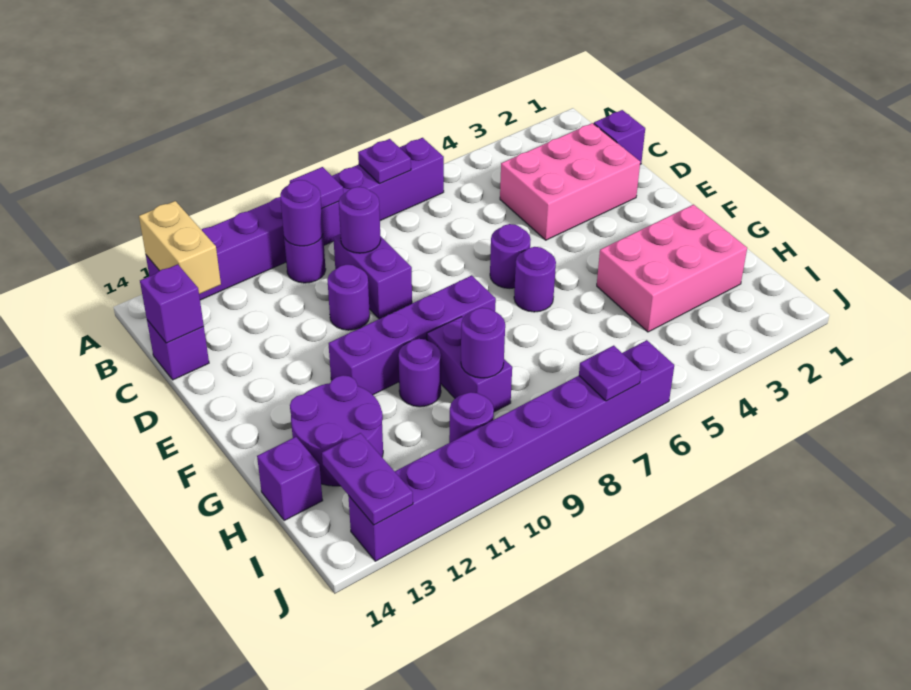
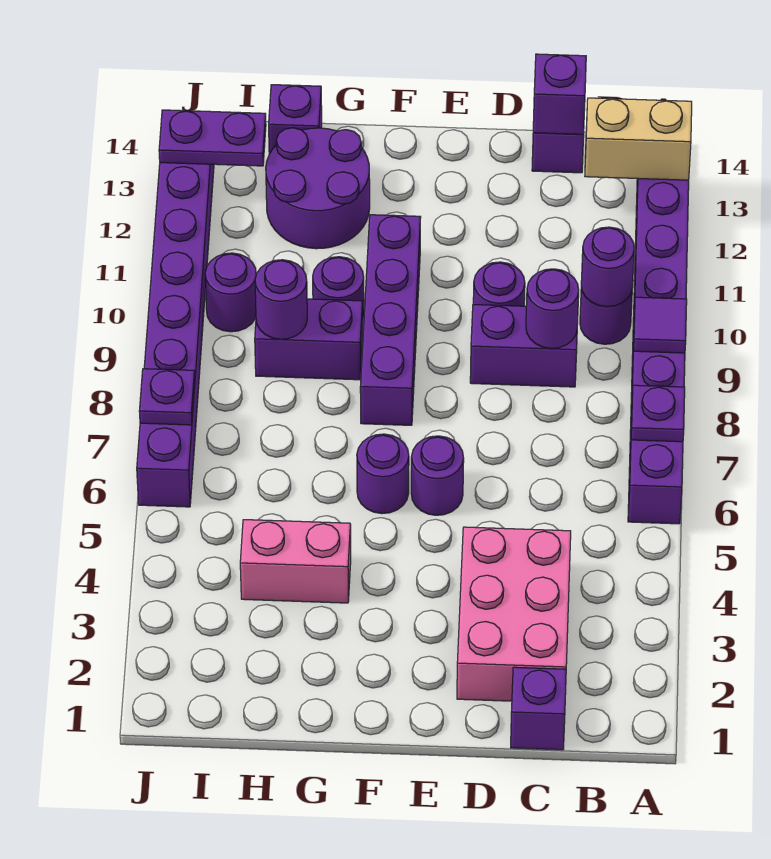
pink brick G2:H4 level 1 -> pink brick G4:H4 level 1

